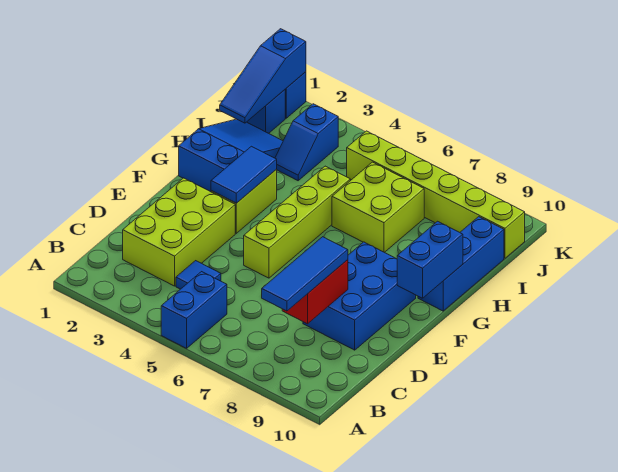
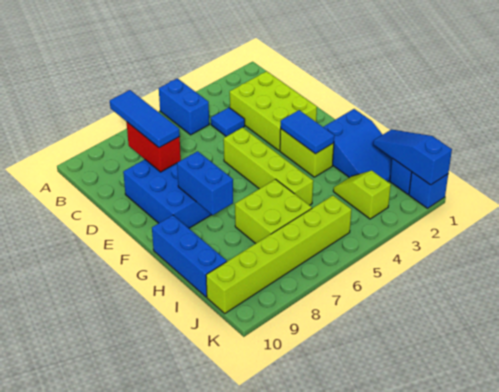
blue brick F10:G10 level 2 -> blue brick F8:G8 level 2
blue slope I3:J3 level 1 top J -> lime slope I3:J3 level 1 top J

